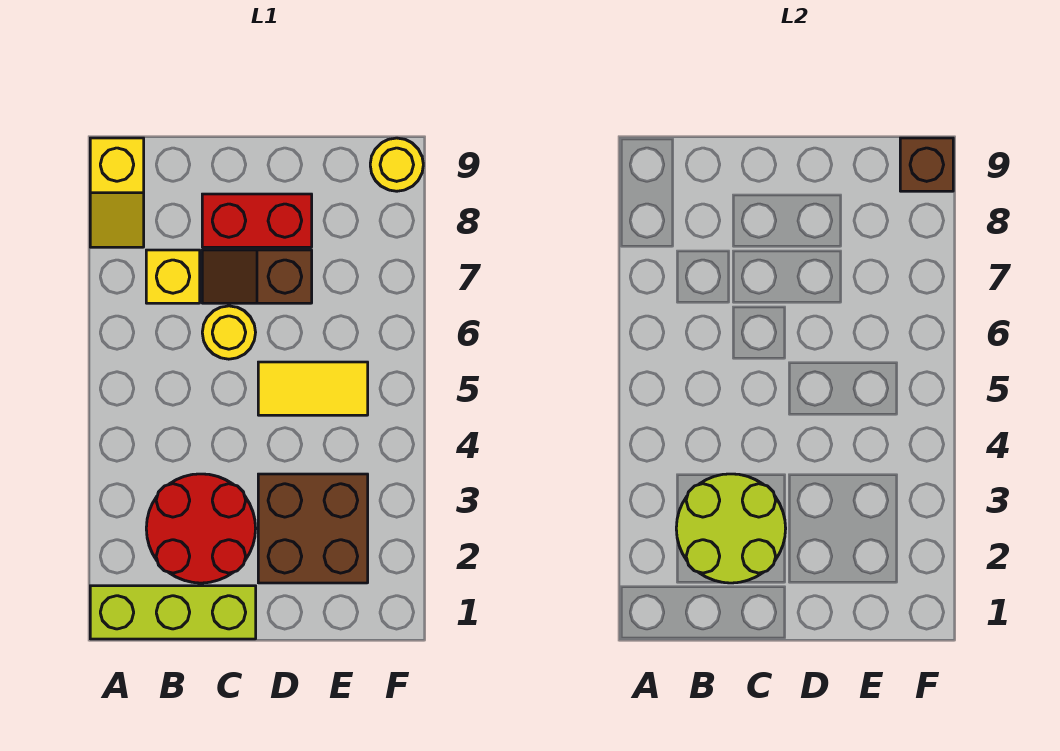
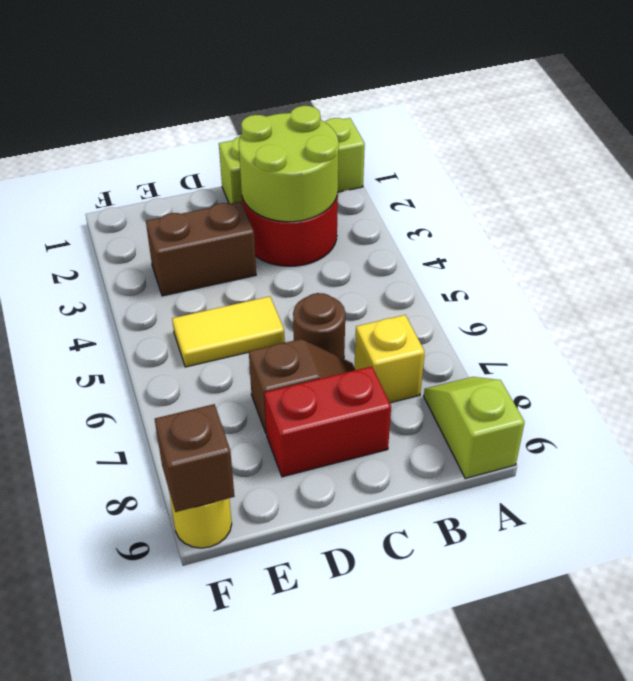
yellow slope A8:A9 level 1 top 9 -> lime slope A8:A9 level 1 top 9
yellow round brick C6 level 1 -> brown round brick C6 level 1
brown brick D2:E3 level 1 -> brown brick D3:E3 level 1

